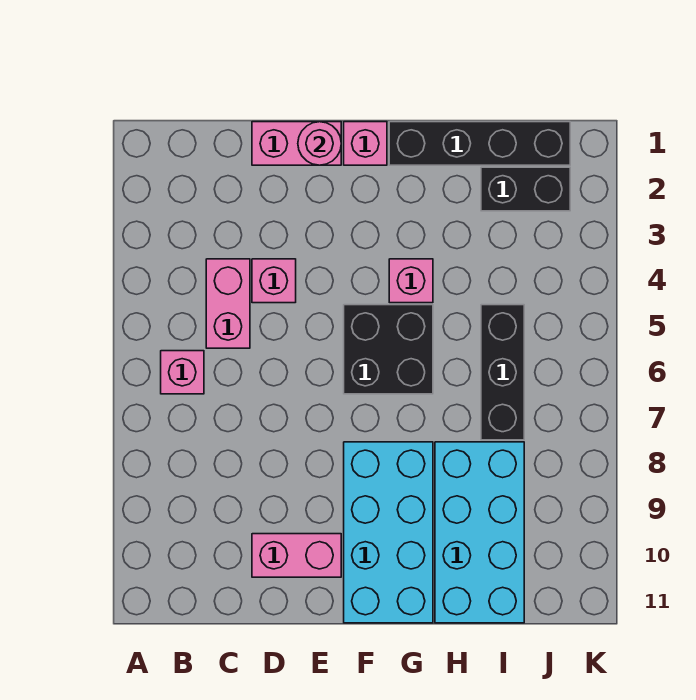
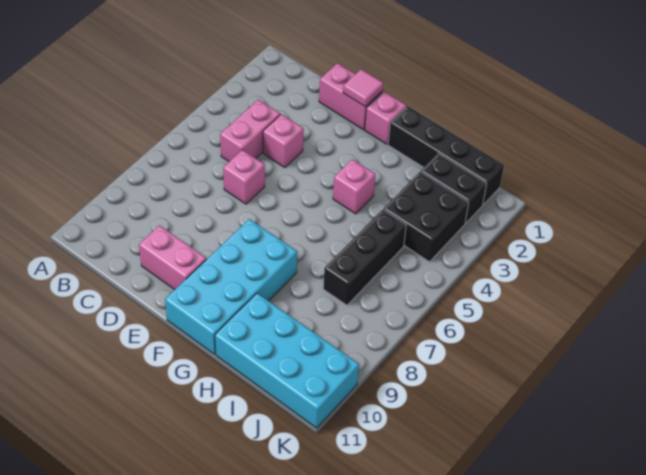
pink brick B6 level 1 -> pink brick D6 level 1
pink round brick E1 level 2 -> pink tile E1 level 2
black brick F5:G6 level 1 -> black brick I3:J4 level 1
cyan brick H8:I11 level 1 -> cyan brick H10:K11 level 1

